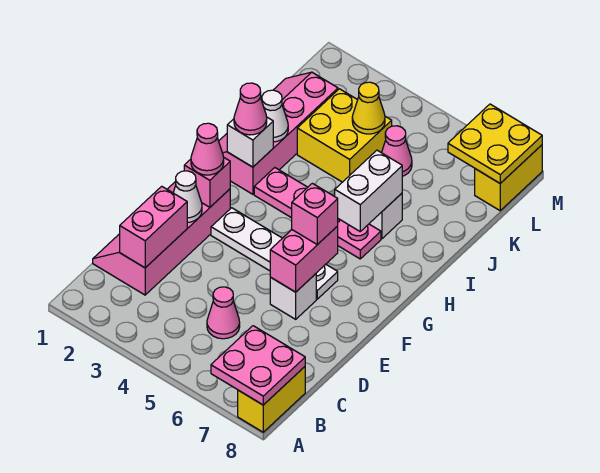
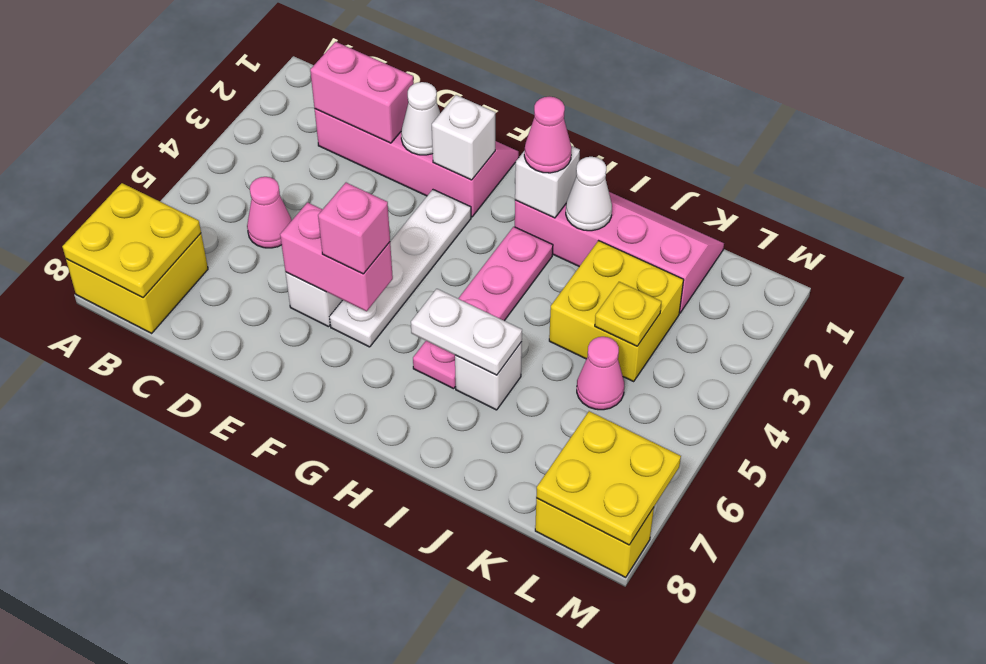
pink plate A7:B8 level 2 -> yellow plate A7:B8 level 2
yellow brick A8:B8 level 1 -> yellow brick A7:B8 level 1
pink brick F2 level 2 -> white brick F2 level 2
pink cone F2 level 3 -> none
white brick H6:I6 level 2 -> white plate H6:I6 level 2
yellow cone K4 level 2 -> yellow plate K4 level 2

